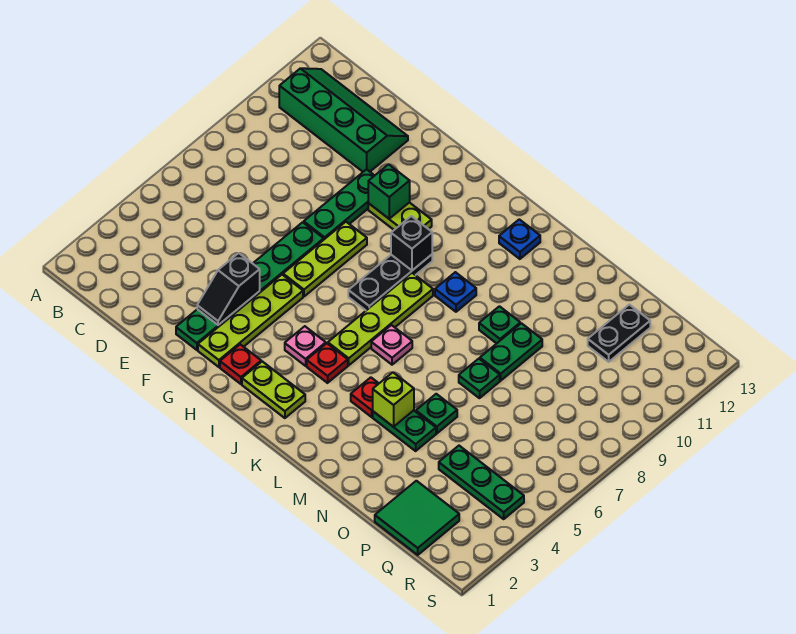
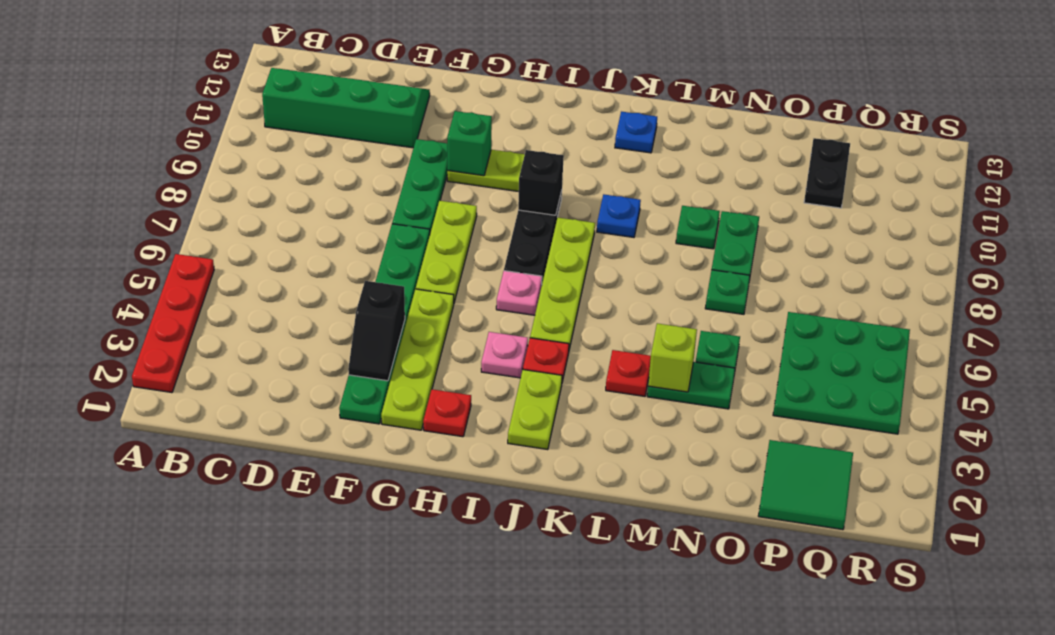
none -> red plate A2:A5 level 1
lime plate I2:J2 level 1 -> lime plate J2:J3 level 1
pink plate K6 level 1 -> pink plate I6 level 1
green plate P4:R4 level 1 -> green plate P4:R6 level 1

